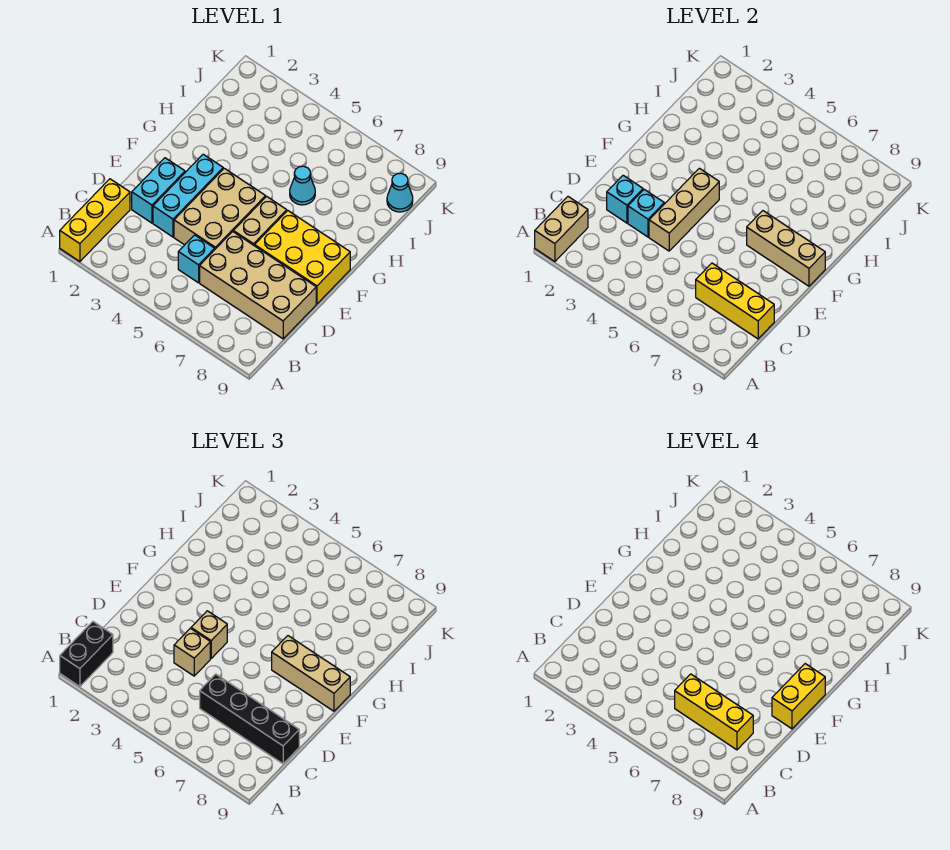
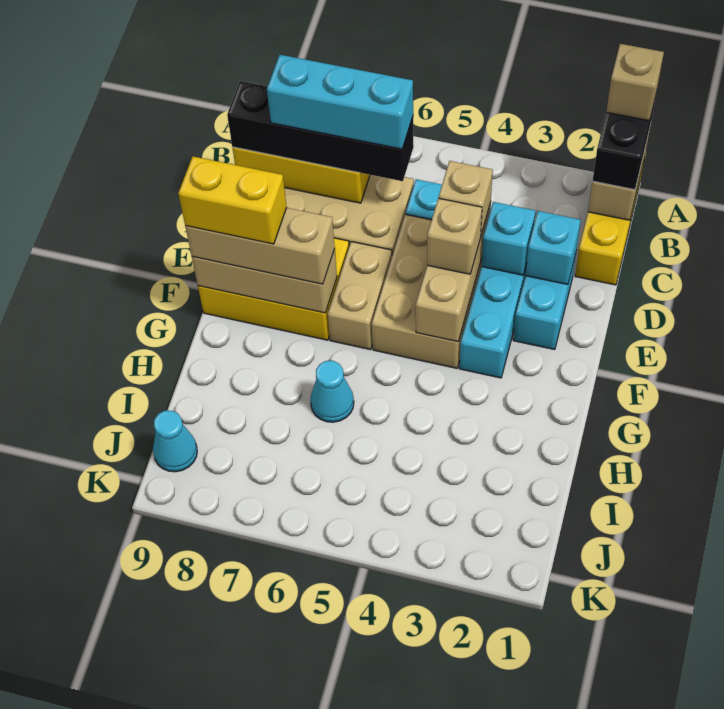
none -> tan brick A1 level 4
yellow brick C6:C8 level 4 -> cyan brick C6:C8 level 4
yellow brick E9:F9 level 4 -> yellow brick F8:F9 level 4

